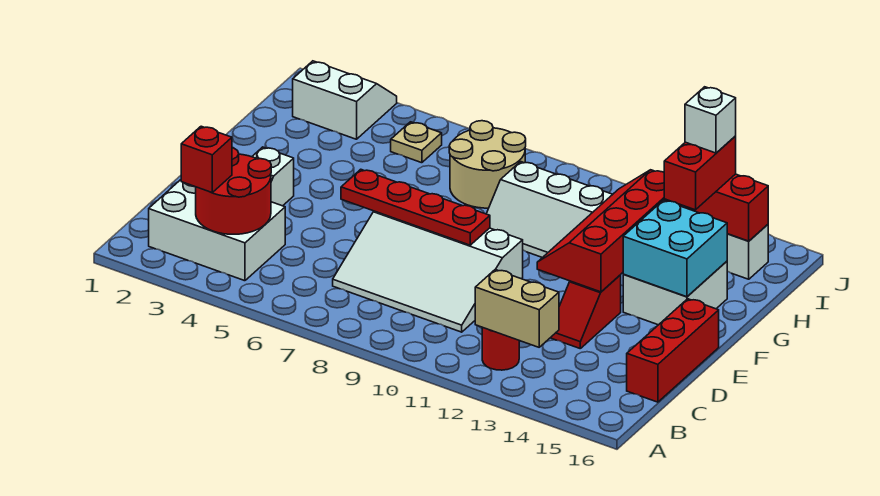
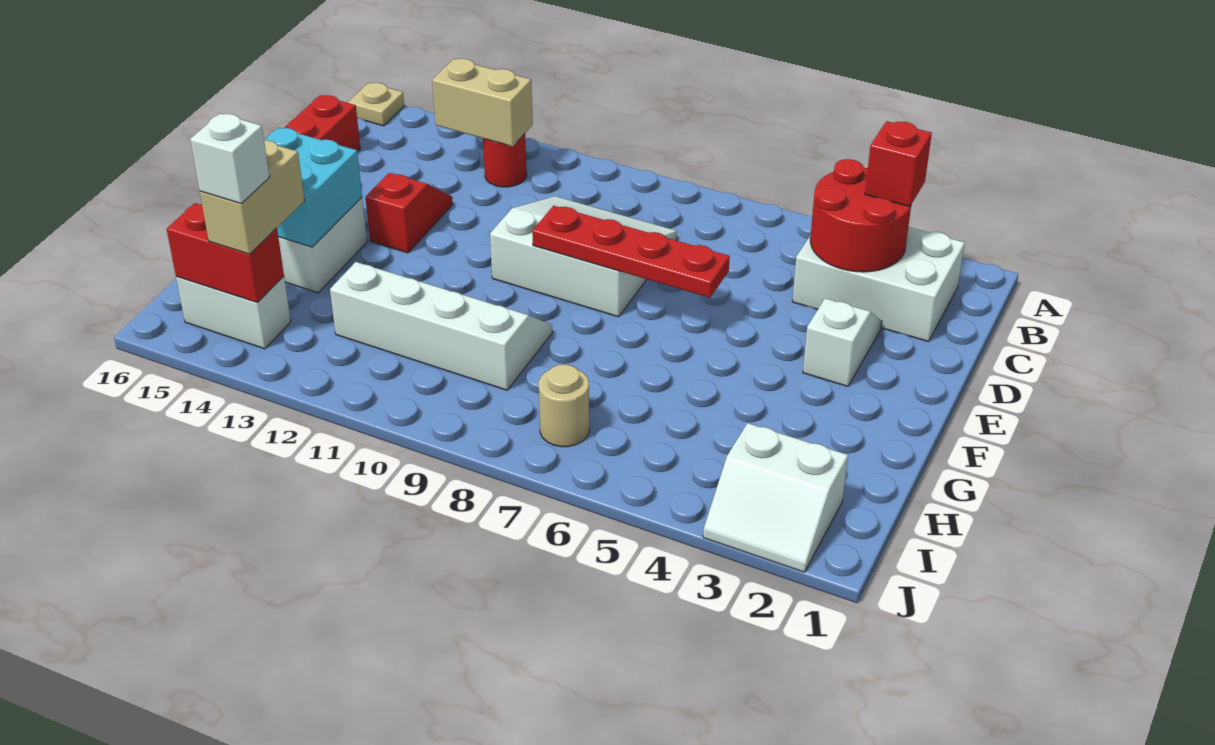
white slope C7:E10 level 1 top E -> white slope C8:E10 level 1 top E
red slope E12:H13 level 2 top 13 -> none
tan round brick H7:I8 level 1 -> tan round brick I7 level 1
red brick H14:I14 level 3 -> tan brick H14:I14 level 3
tan plate I5 level 1 -> tan plate A16 level 1

